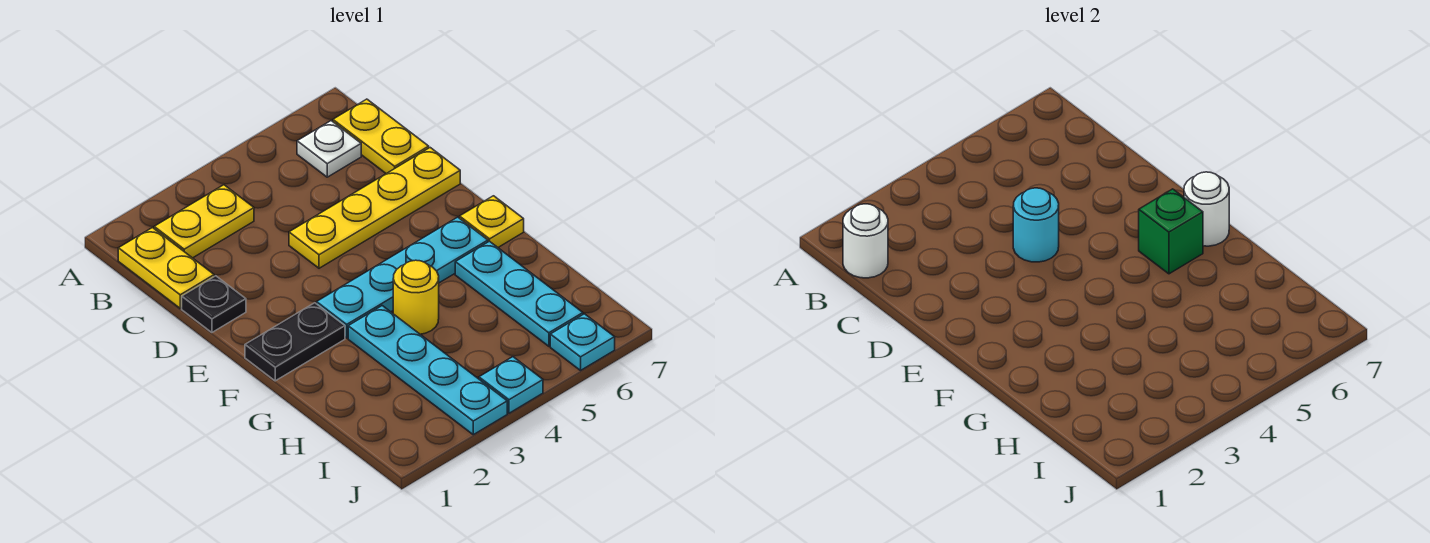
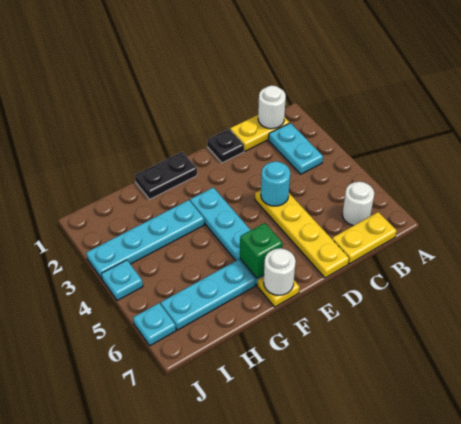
yellow plate B2:B3 level 1 -> cyan plate B2:B3 level 1
white plate B6 level 1 -> white round brick B6 level 1
black plate F1:F2 level 1 -> black plate F1:G1 level 1
yellow round brick G4 level 1 -> none

